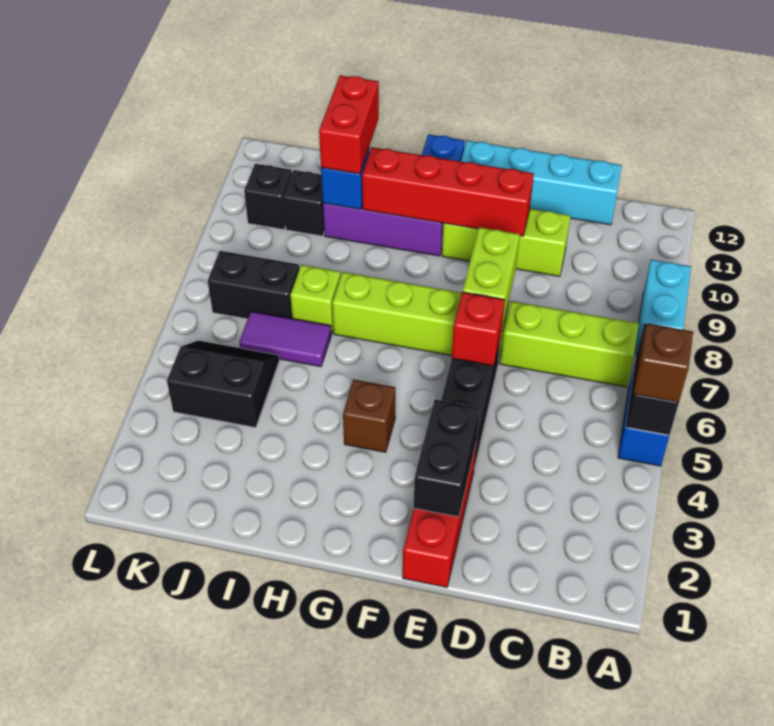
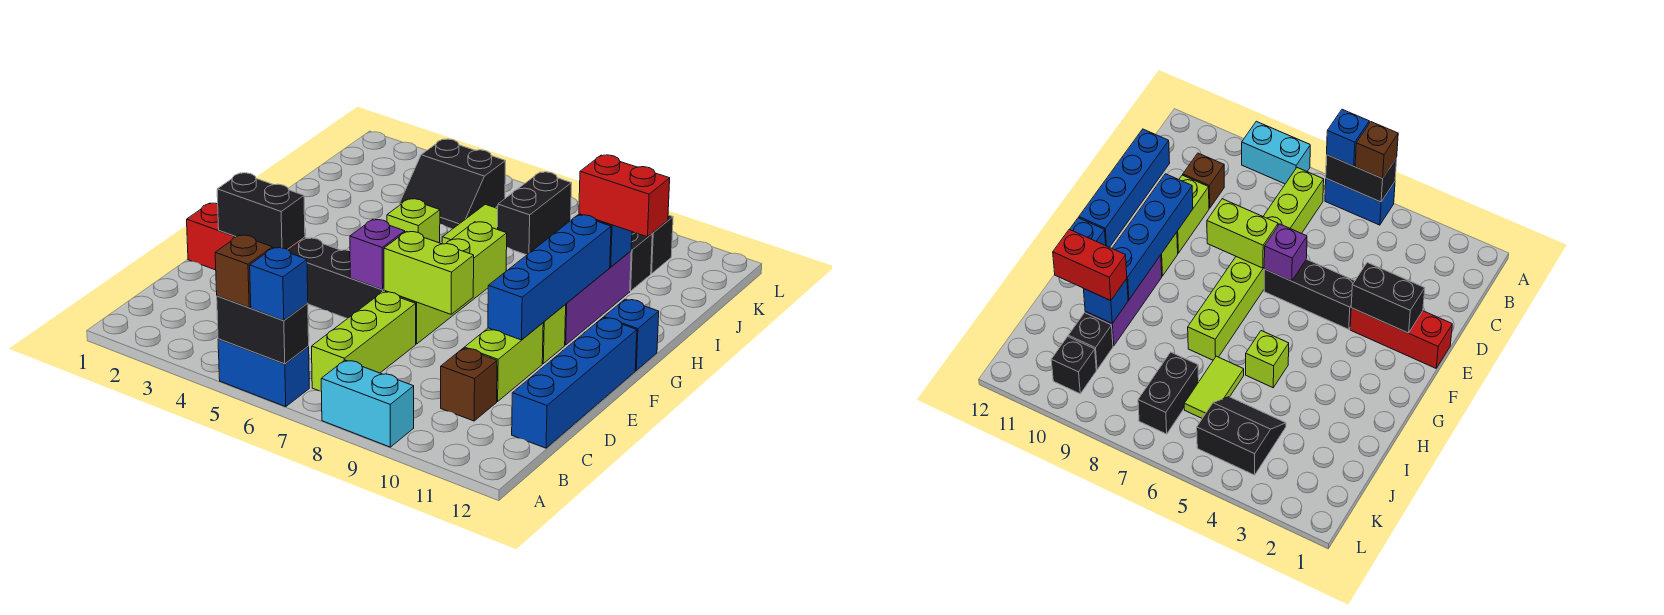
none -> blue brick A6 level 3
cyan brick C12:F12 level 1 -> blue brick C12:F12 level 1
red brick E6 level 2 -> purple brick E6 level 2
red brick E10:H10 level 2 -> blue brick E10:H10 level 2
brown brick G4 level 1 -> brown brick C10 level 1
purple tile I6:J6 level 1 -> lime tile I6:J6 level 1
lime brick I7 level 1 -> lime brick H5 level 1
black slope J4:K5 level 1 top 4 -> black slope J4:K5 level 1 top K

